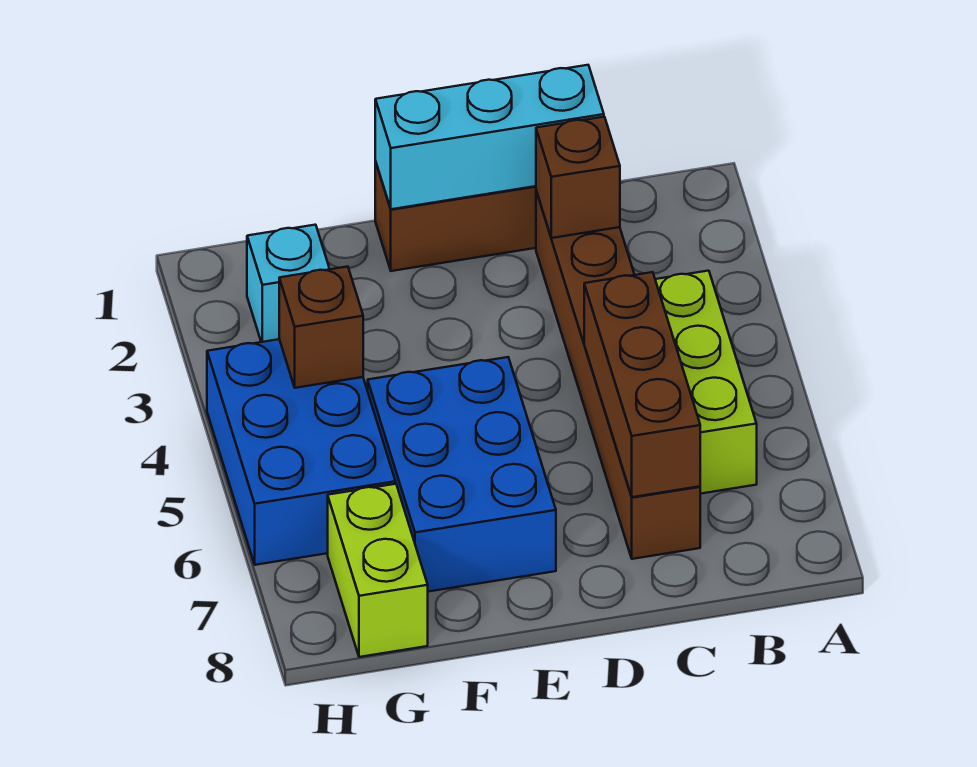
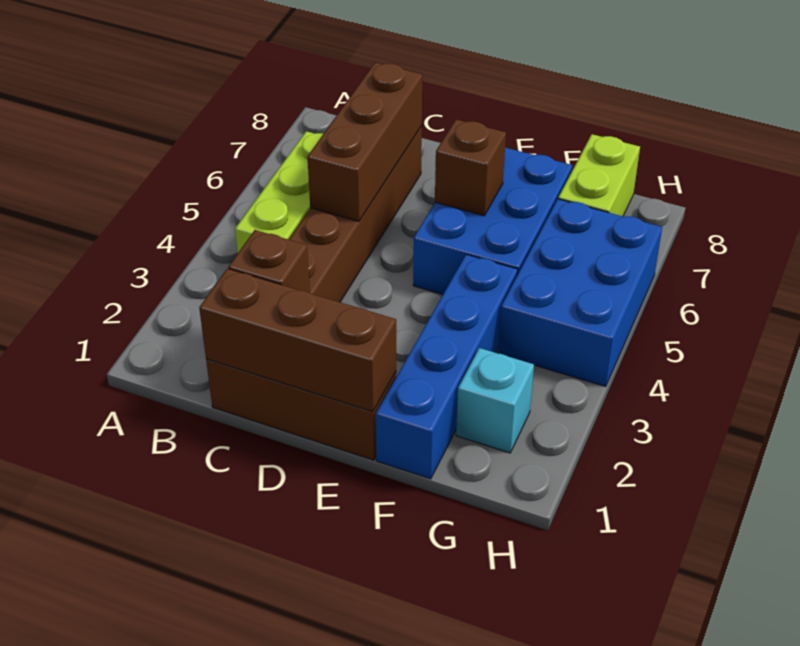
cyan brick C1:E1 level 2 -> brown brick C1:E1 level 2
none -> blue brick F1:F4 level 1
brown brick G4 level 2 -> brown brick E6 level 2

